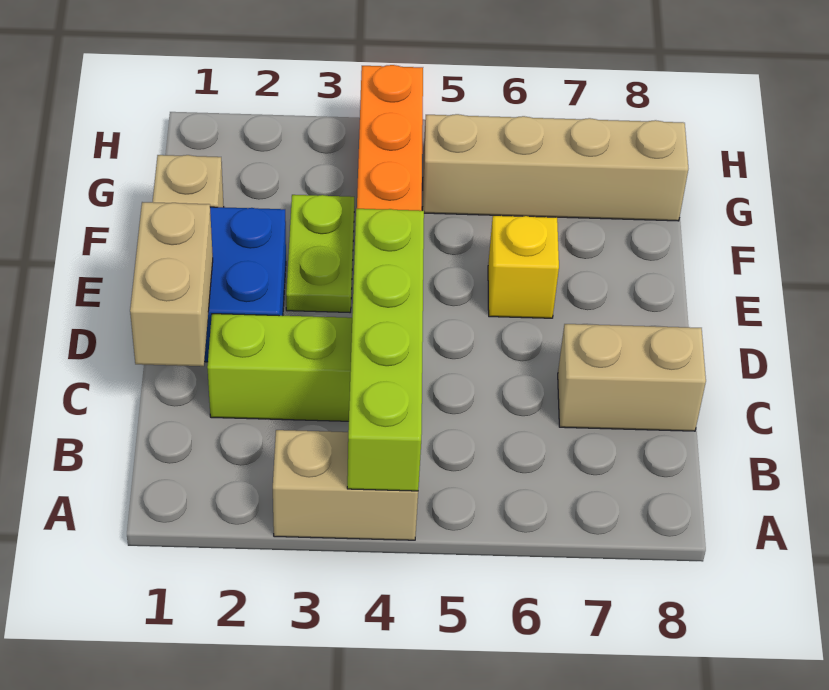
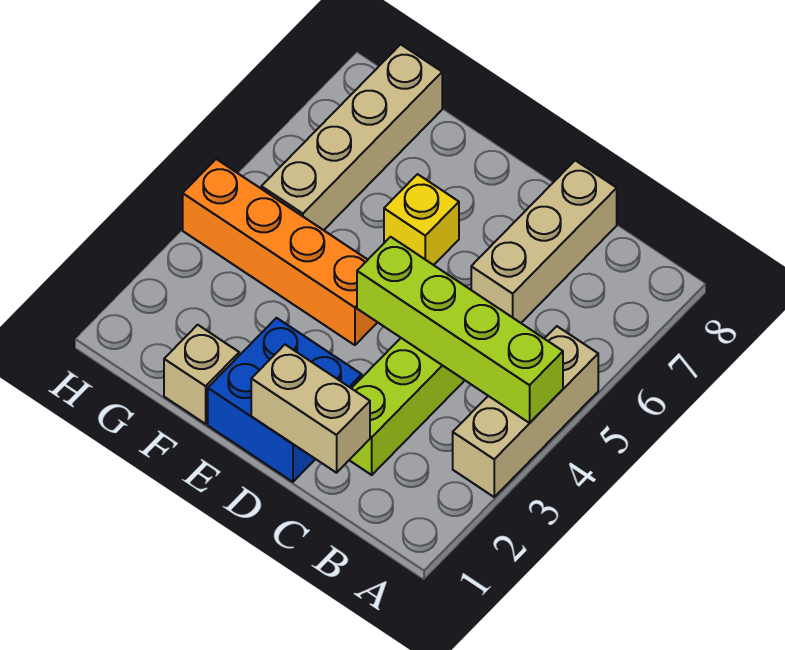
tan brick A3:A4 level 1 -> tan brick A3:A5 level 1
tan brick C7:C8 level 1 -> tan brick C6:C8 level 1
lime plate E3:F3 level 1 -> none

